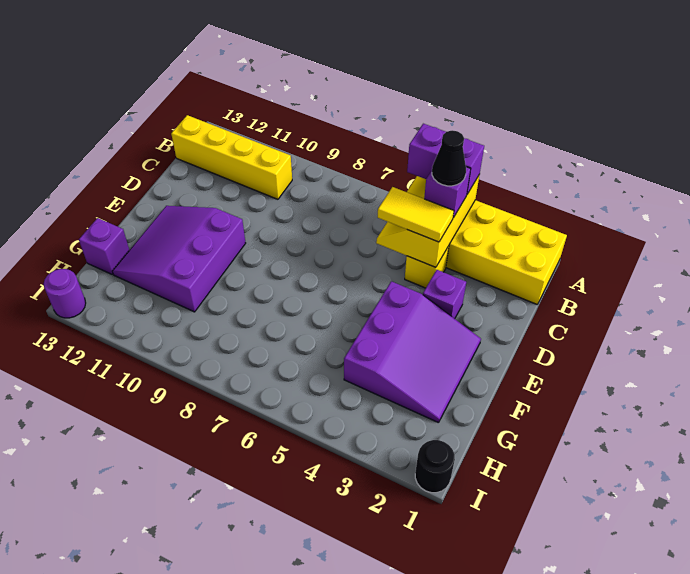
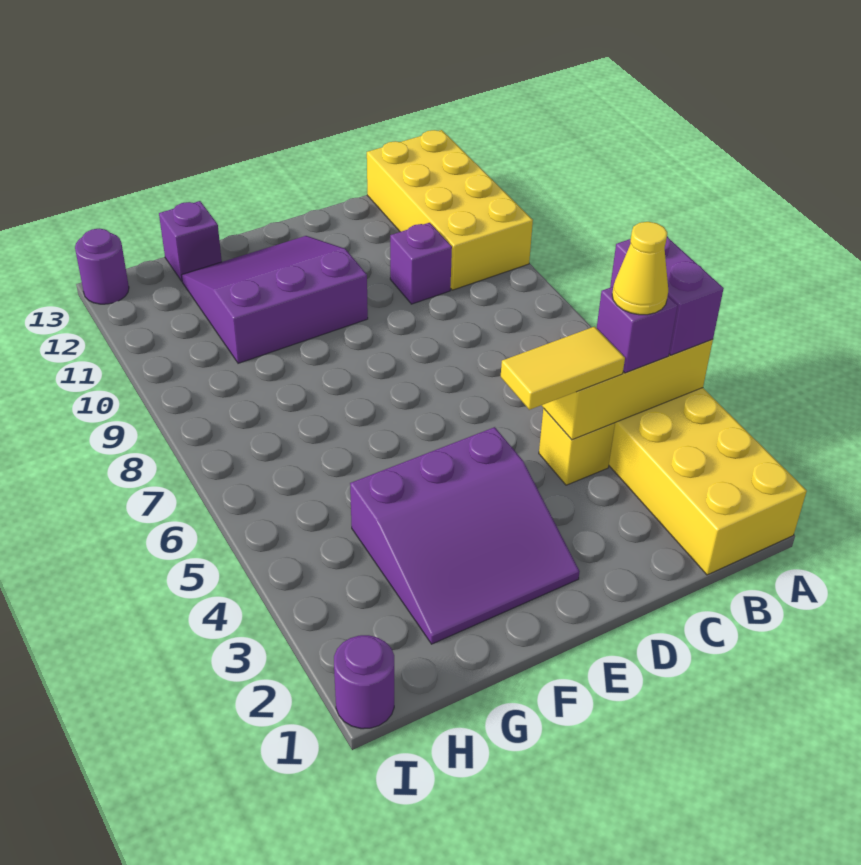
black cone B4 level 4 -> yellow cone B4 level 4
yellow brick B10:B13 level 1 -> yellow brick A10:B13 level 1
yellow tile C4:C5 level 3 -> yellow tile C4:D4 level 3
purple brick D3 level 1 -> purple brick C10 level 1
black round brick I1 level 1 -> purple round brick I1 level 1

